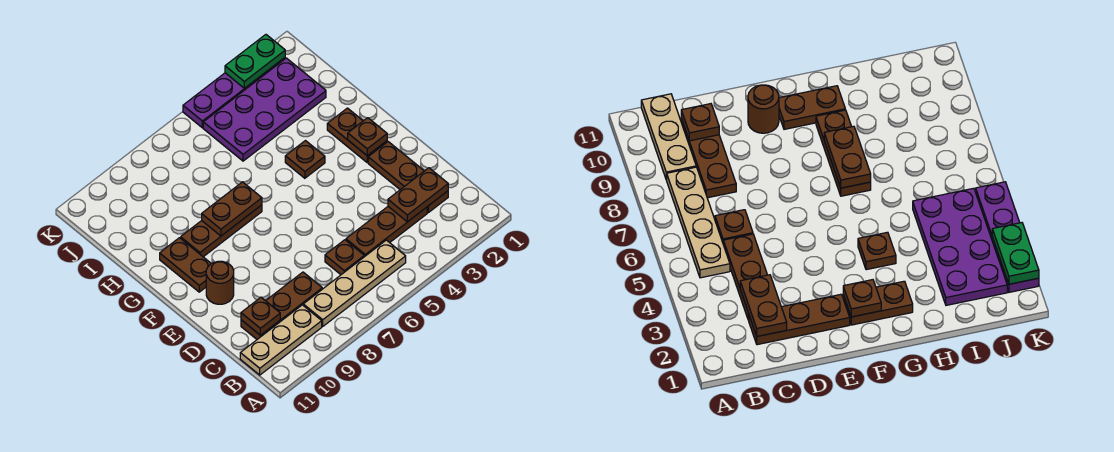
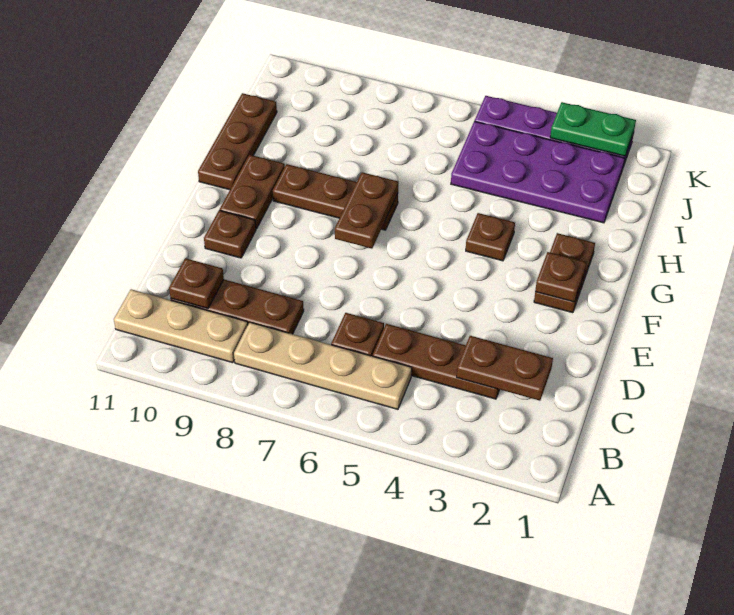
brown plate C2:E2 level 1 -> brown plate G11:I11 level 1
brown round brick E10 level 1 -> brown plate E10 level 1
brown plate G7:G8 level 2 -> brown plate F7:G7 level 2

